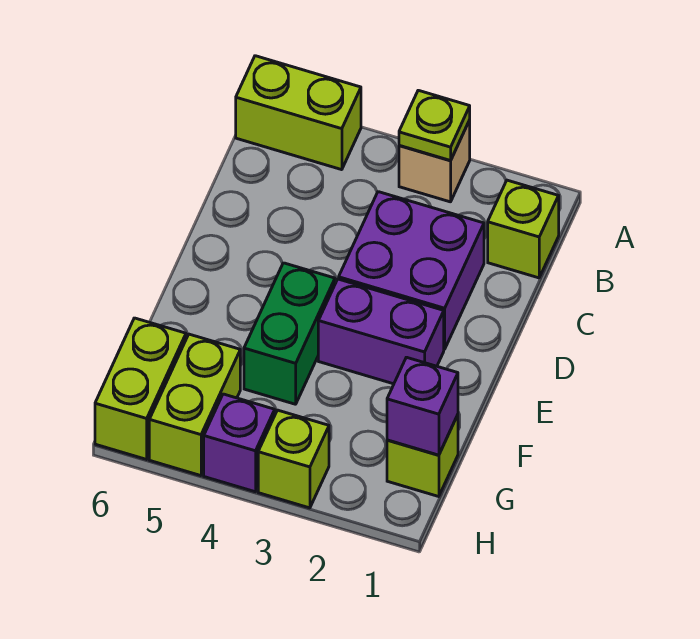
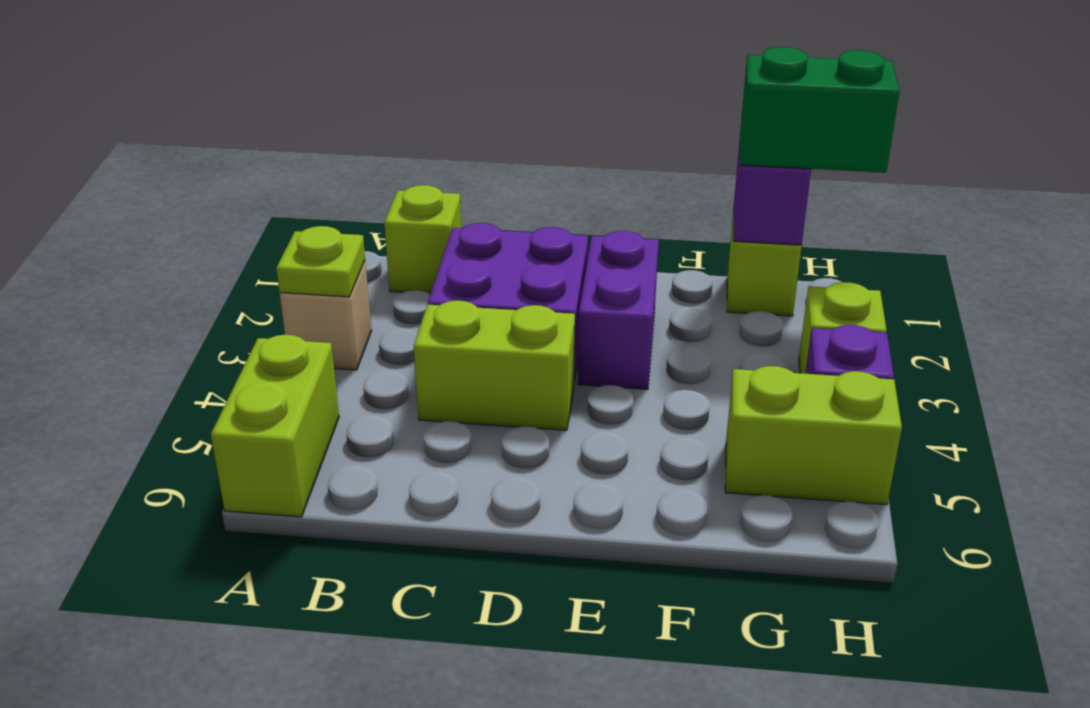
green brick E4:F4 level 1 -> green brick G1:H1 level 3
lime brick G6:H6 level 1 -> lime brick C4:D4 level 1

